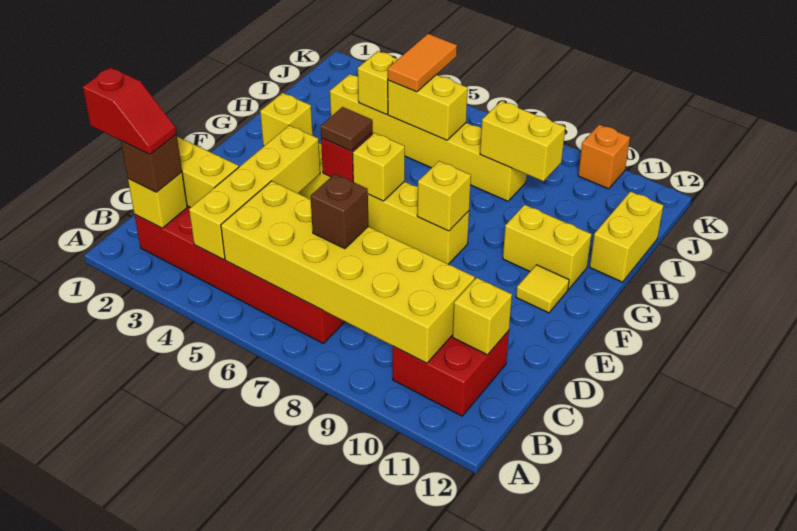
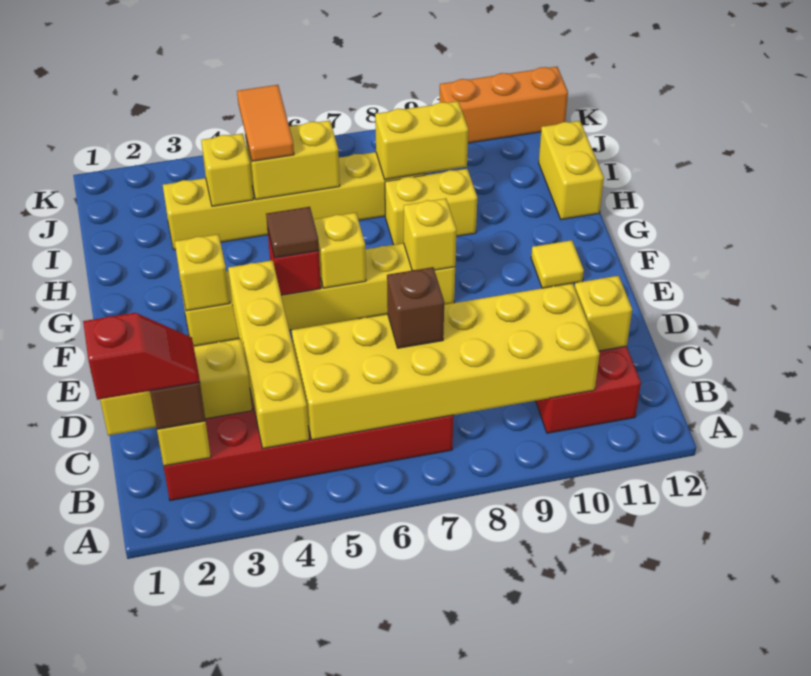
yellow brick G10:G11 level 1 -> yellow brick H8:H9 level 1
orange brick K10 level 1 -> orange brick K10:K12 level 1

